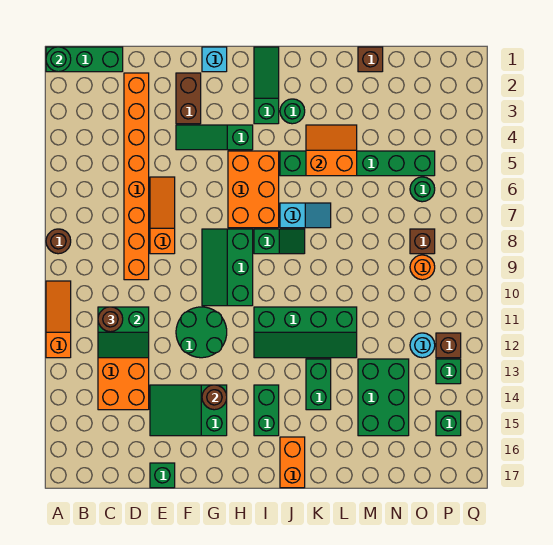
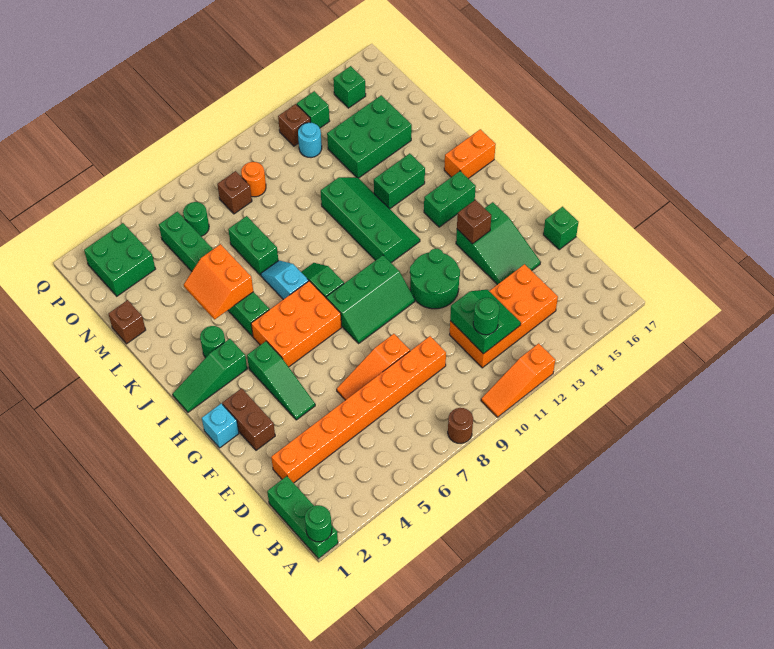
brown round brick C11 level 3 -> green round brick C11 level 3
brown brick F2:F3 level 1 -> brown brick F2:G2 level 1
brown round brick G14 level 2 -> brown brick G14 level 2
none -> green brick L7:M7 level 1
none -> green brick O2:P3 level 1

